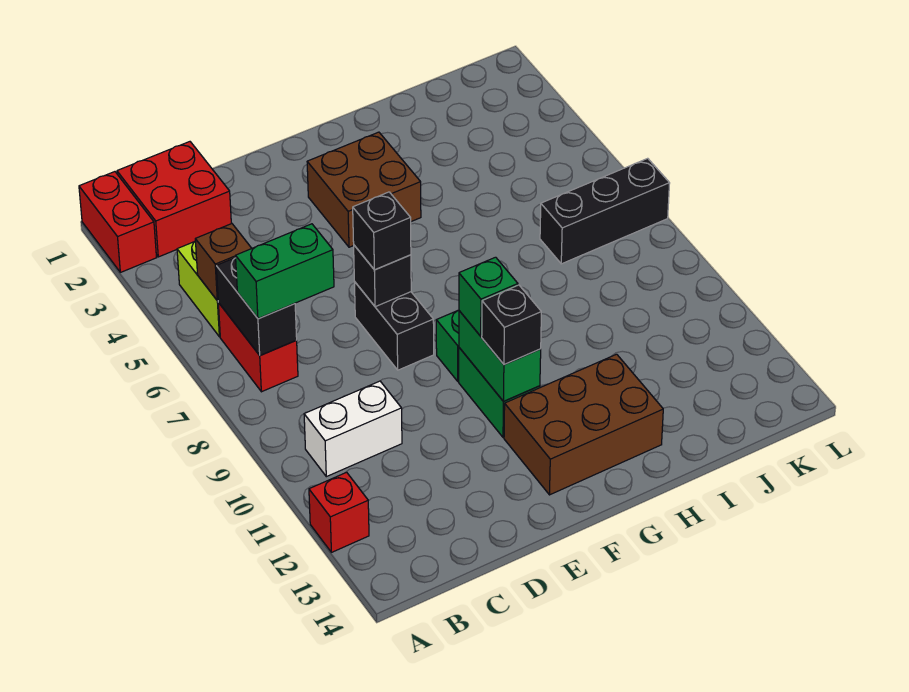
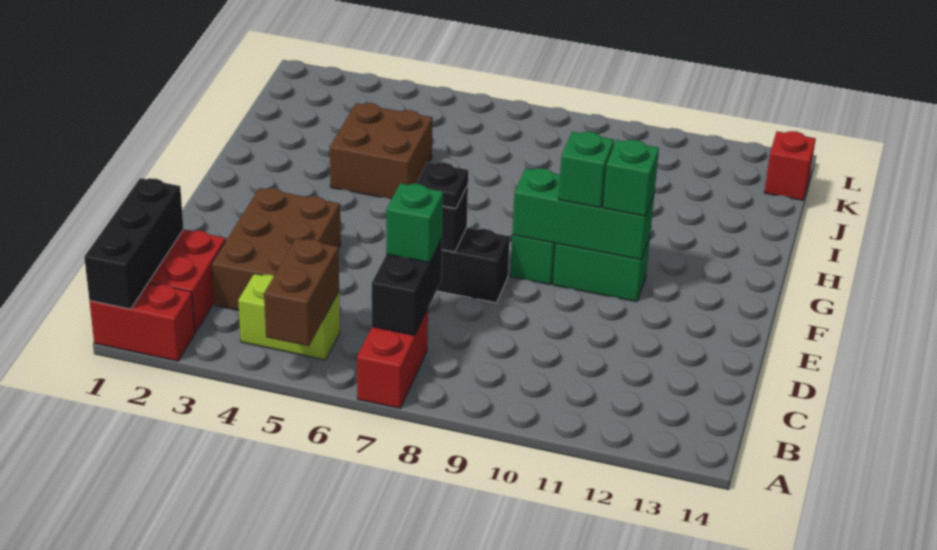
red brick A12 level 1 -> red brick K14 level 1
brown brick B5 level 2 -> brown brick A5:B5 level 2
red brick B6:B7 level 1 -> red brick A7:B7 level 1
black brick B6:B7 level 2 -> black brick B7:C7 level 2
green brick B7:C7 level 3 -> green brick C7 level 3
white brick B10:C10 level 1 -> none
black brick E7 level 3 -> black plate E7 level 3
brown brick F3:G4 level 1 -> brown brick H4:I5 level 1
green brick F10:F11 level 2 -> green brick F9:F11 level 2
black brick F11 level 3 -> green brick F11 level 3
brown brick F12:H13 level 1 -> brown brick C3:E4 level 1
black brick J7:L7 level 1 -> black brick A1:C1 level 2

